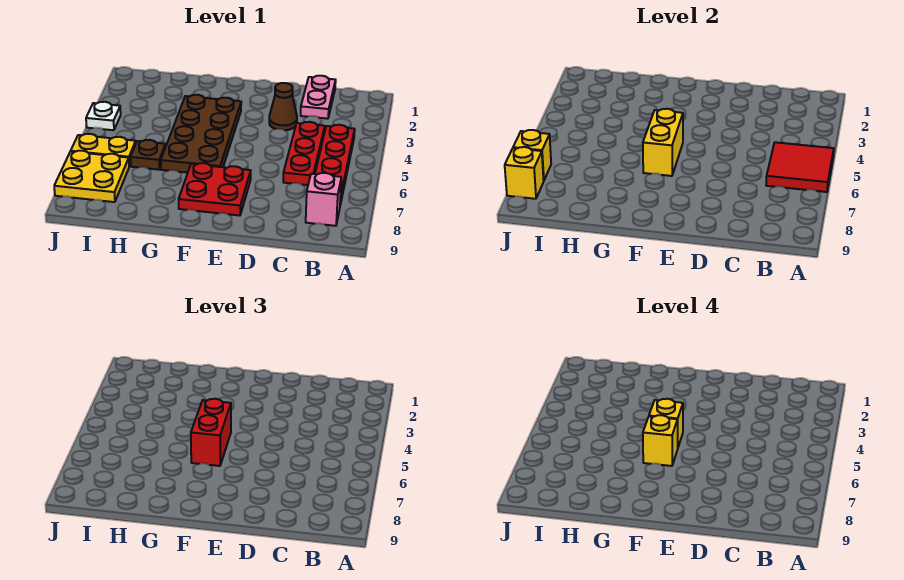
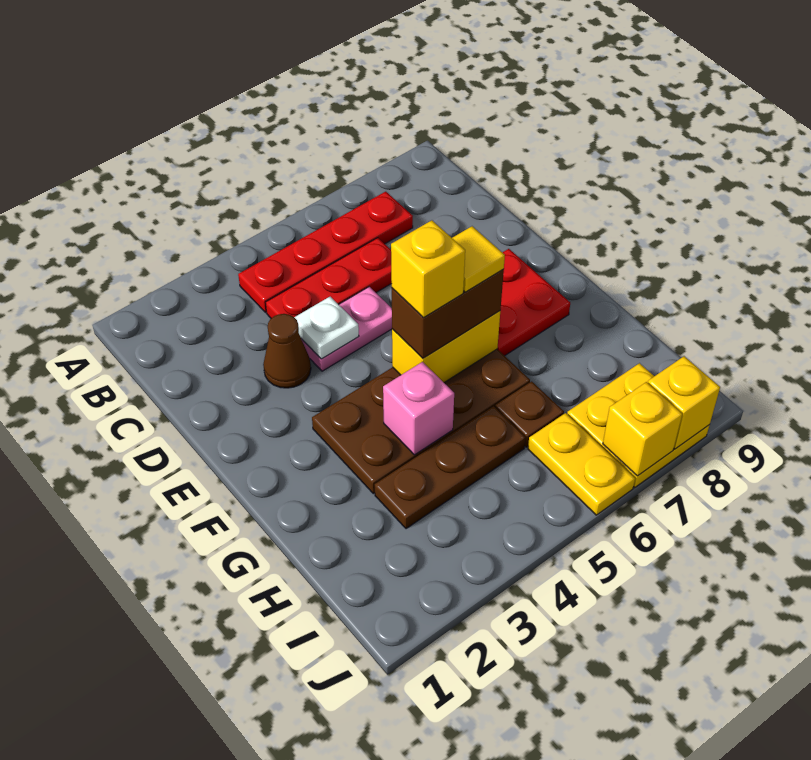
red tile A5:B6 level 2 -> none
pink brick B8 level 1 -> pink brick G4 level 2
pink plate C1:C2 level 1 -> pink plate D4:D5 level 1
red brick F5:F6 level 3 -> brown brick F5:F6 level 3
yellow brick F6 level 4 -> yellow tile F6 level 4
none -> brown plate H3:H5 level 1
white plate J4 level 1 -> white plate D4 level 2

